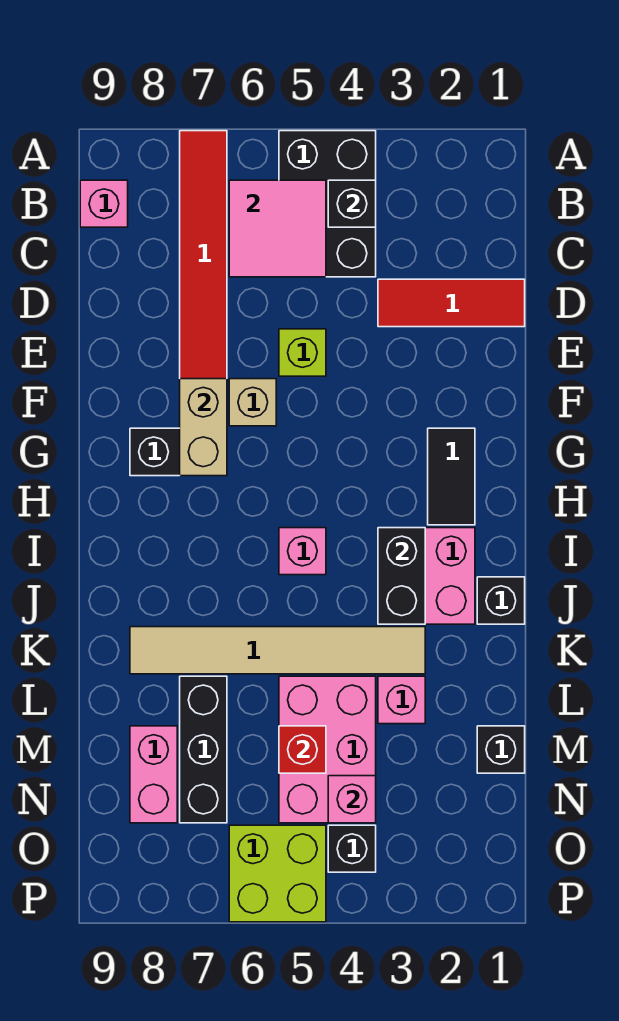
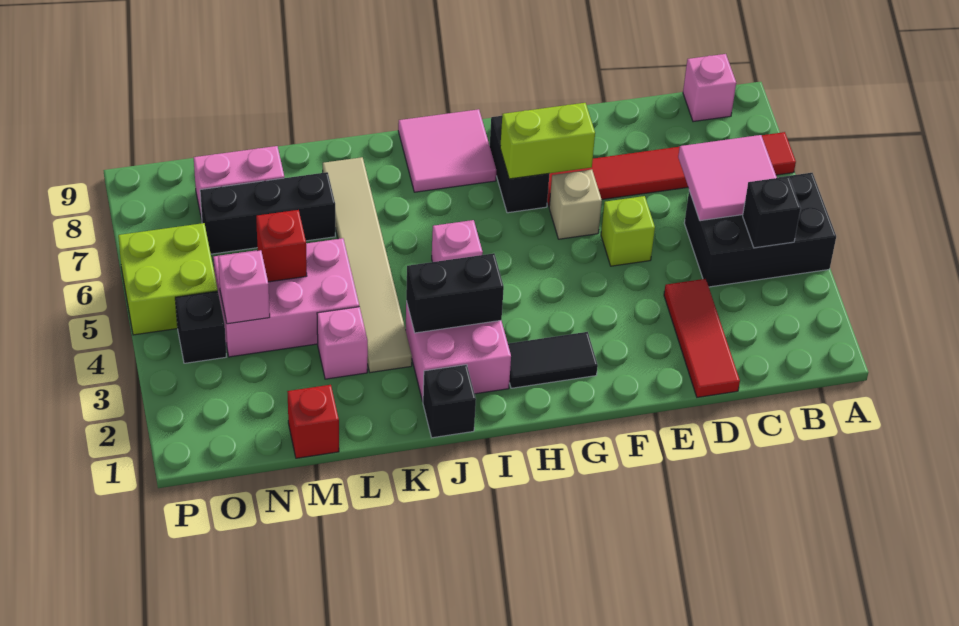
tan brick F7:G7 level 2 -> lime brick F7:G7 level 2
none -> pink tile H8:I9 level 1
black brick M1 level 1 -> red brick M1 level 1

